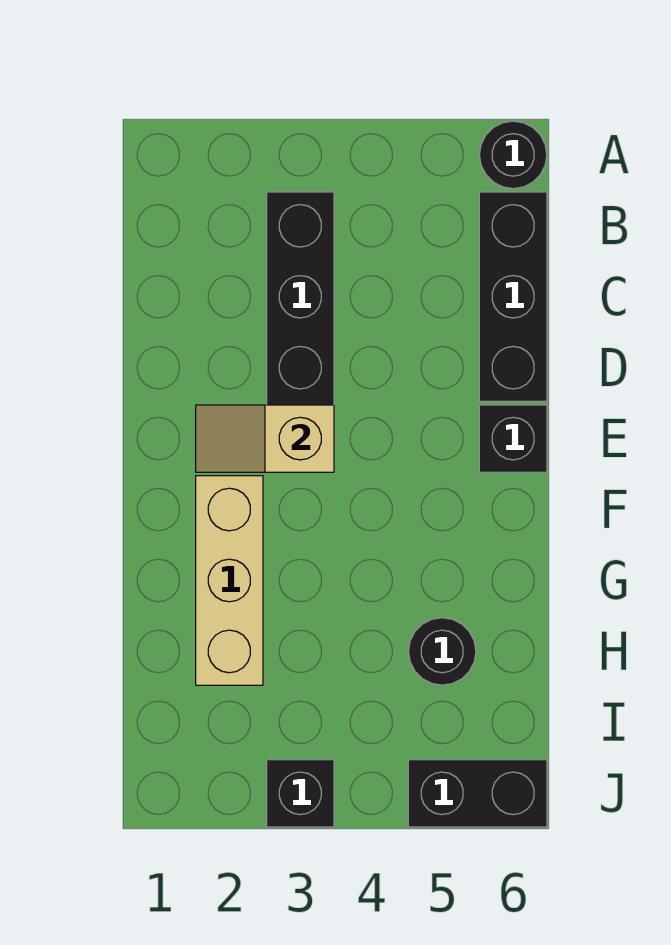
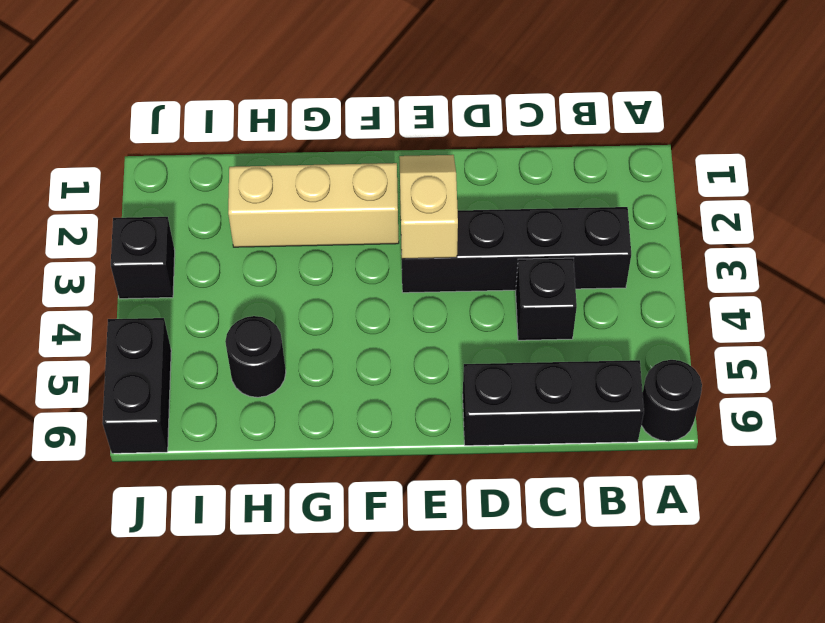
black brick E6 level 1 -> black brick C4 level 1

